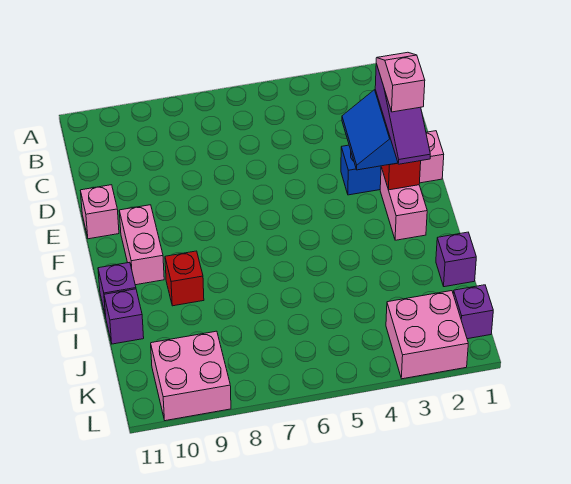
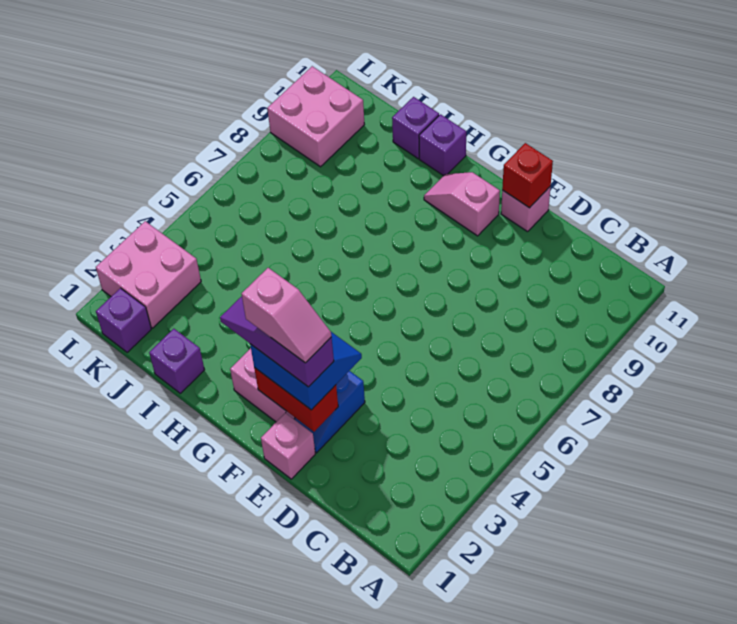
pink brick F10:G10 level 1 -> pink slope F10:G10 level 1 top F
red brick H9 level 1 -> red brick E11 level 2

